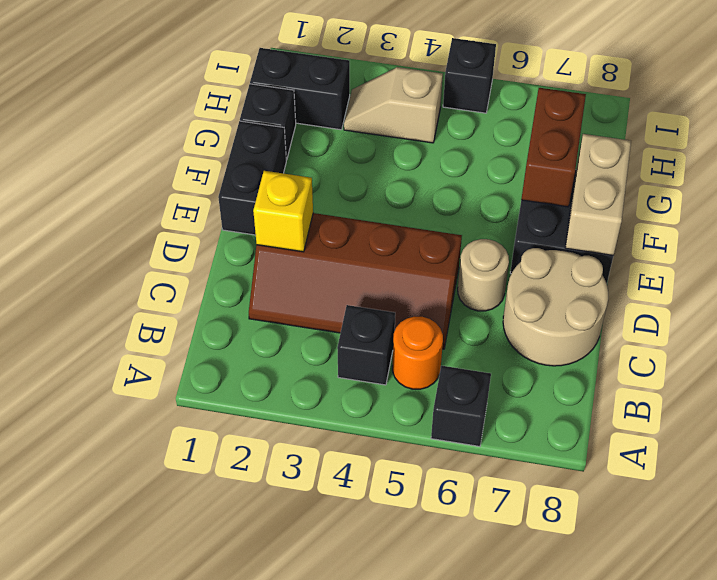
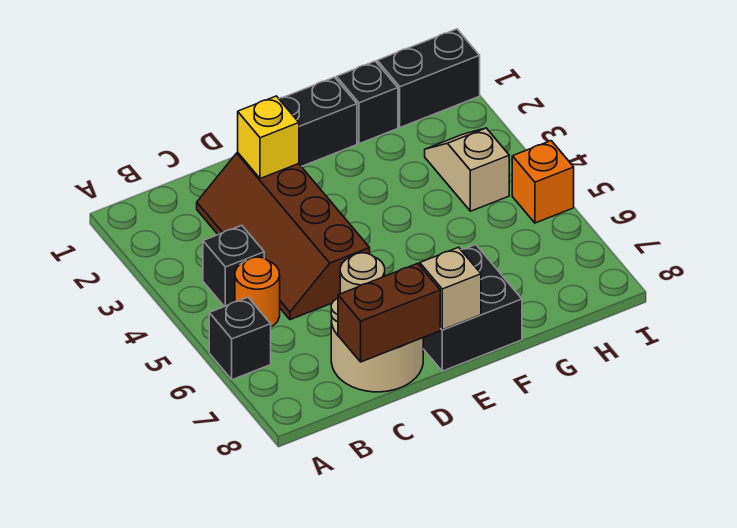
tan brick E8:F8 level 2 -> tan brick E8 level 2
brown brick F7:G7 level 2 -> brown brick C8:D8 level 2
black brick H1:H2 level 1 -> black brick H1:I1 level 1
black brick I5 level 1 -> orange brick I5 level 1

